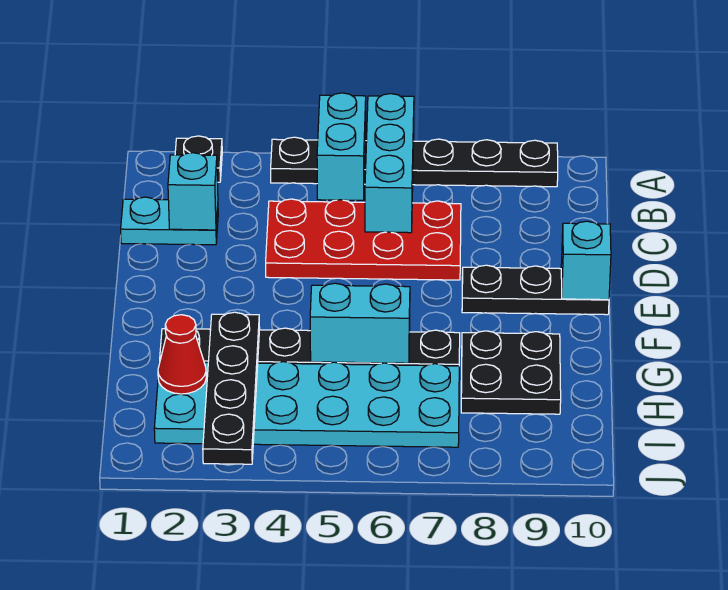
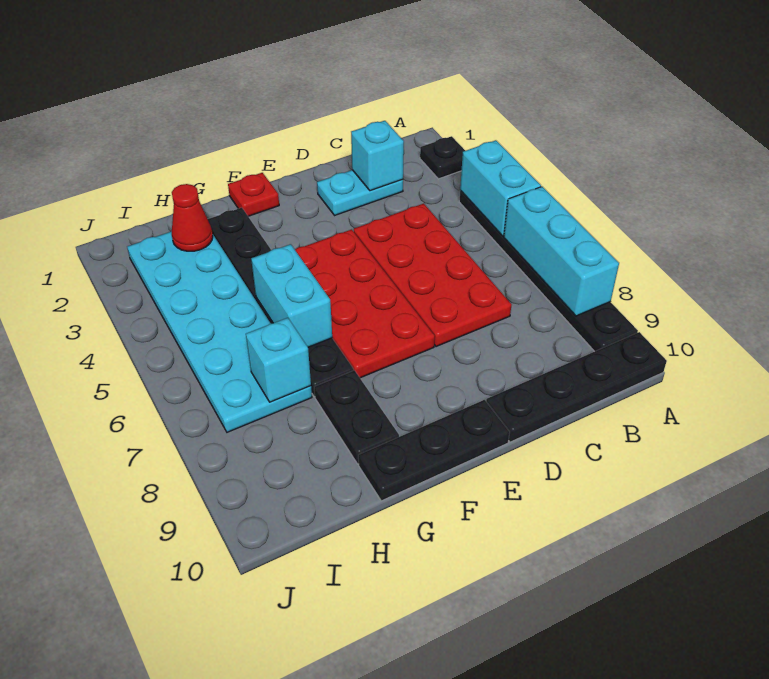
cyan brick A5:B5 level 2 -> cyan brick A4:A5 level 2
cyan brick A6:C6 level 2 -> cyan brick A6:A8 level 2
cyan plate C1:C2 level 1 -> cyan plate C2:D2 level 1
none -> red plate E4:F7 level 1
black plate E8:E10 level 1 -> black plate E10:G10 level 1
cyan brick E10 level 2 -> cyan brick H7 level 2
none -> red plate F1 level 1
black plate G3:J3 level 2 -> black plate A10:D10 level 1
black plate G8:H9 level 1 -> black plate G8:G9 level 1

